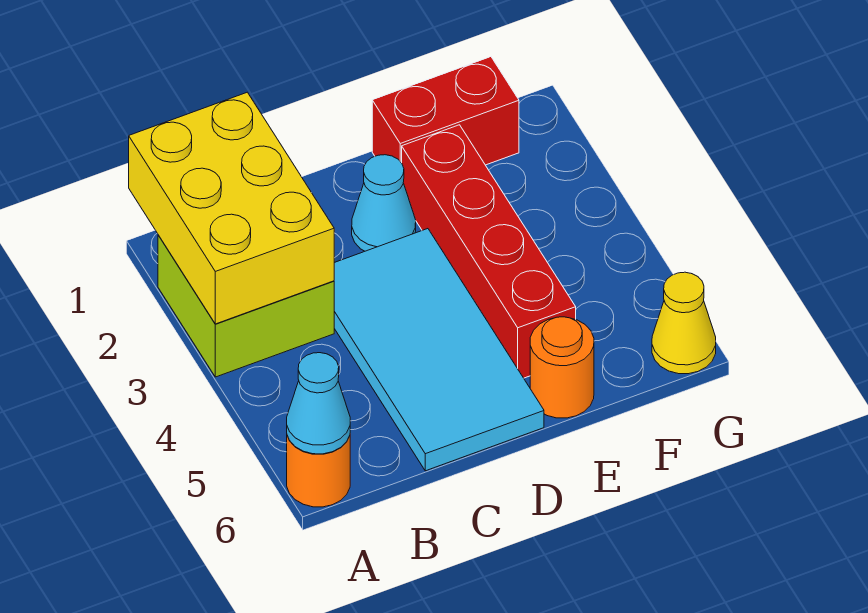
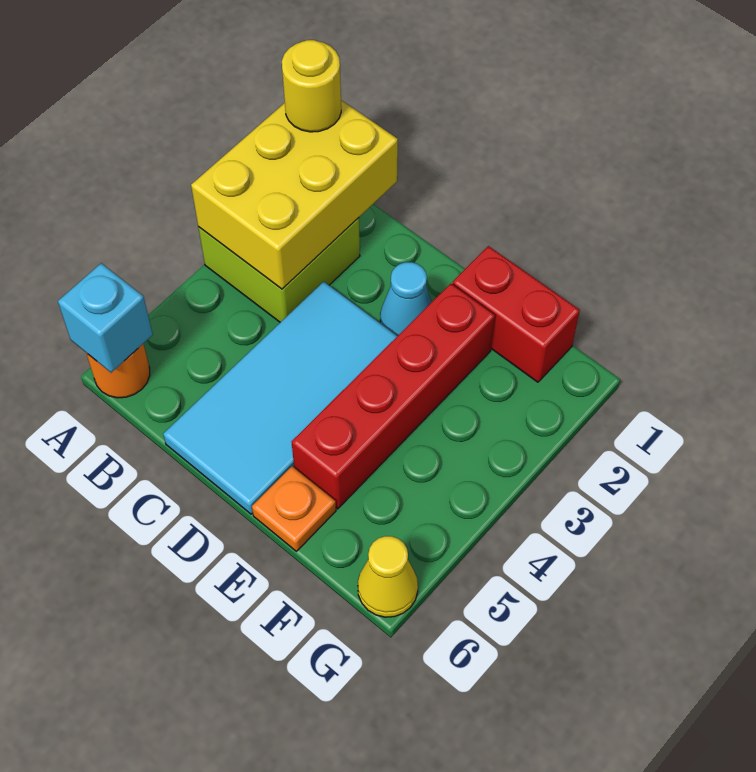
none -> yellow round brick A1 level 3
cyan cone A6 level 2 -> cyan brick A6 level 2
orange round brick E6 level 1 -> orange plate E6 level 1

